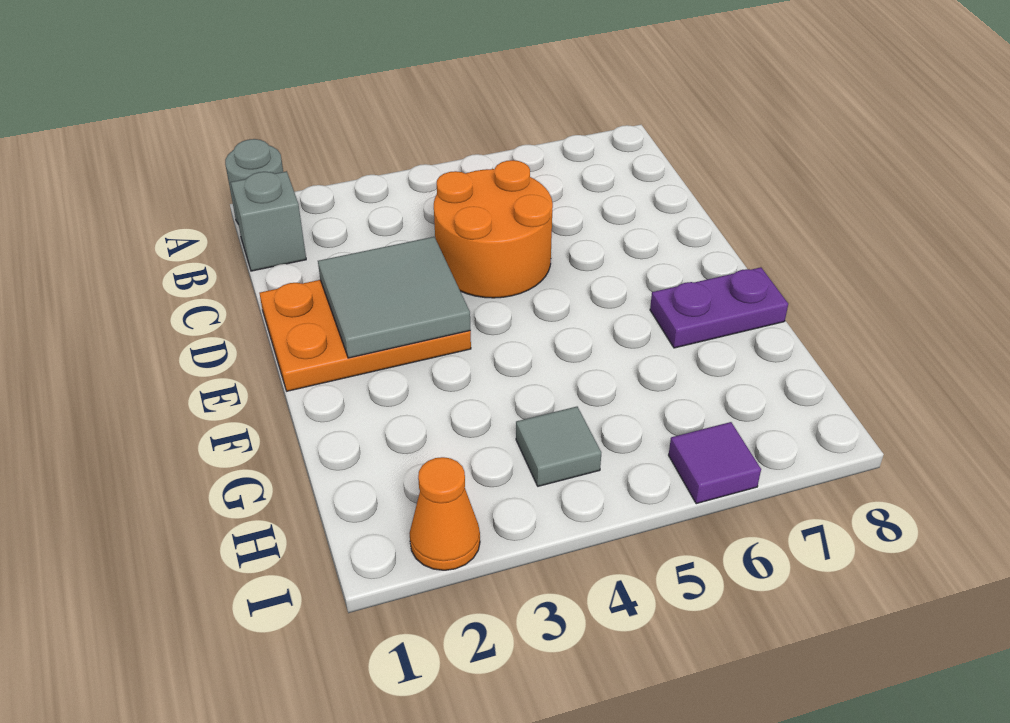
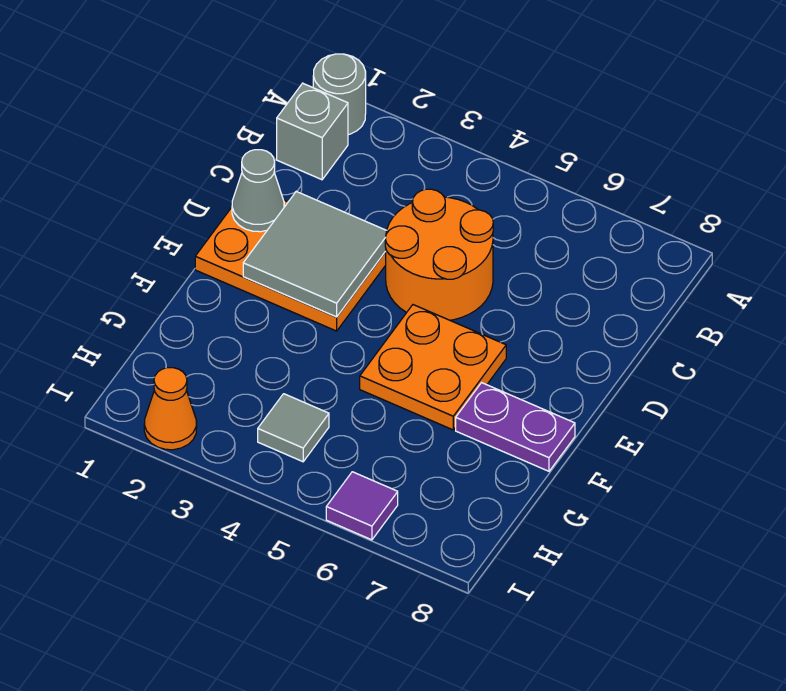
none -> grey cone D1 level 2
none -> orange plate E5:F6 level 1

